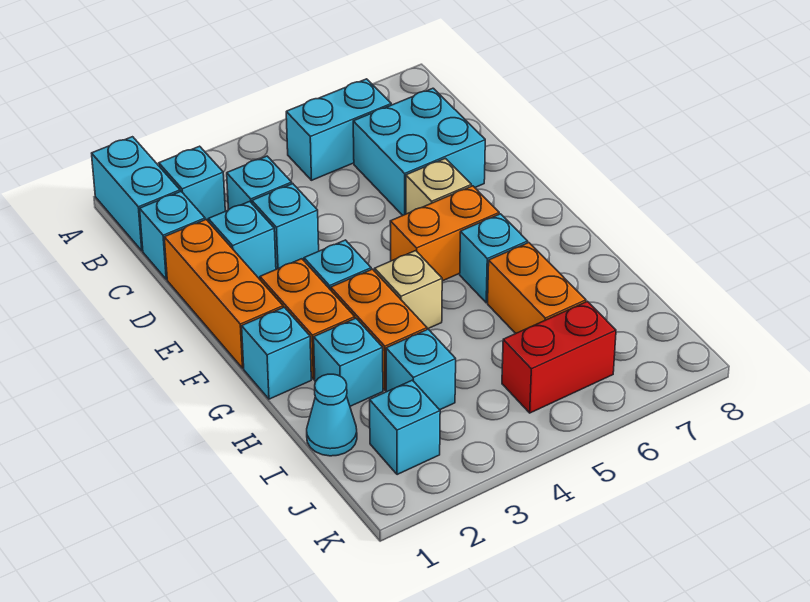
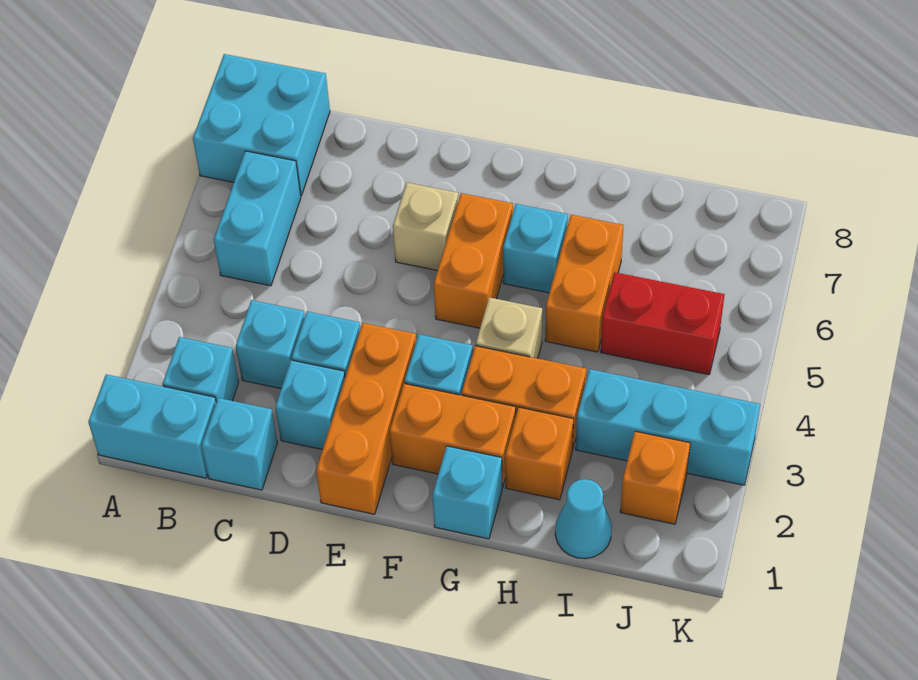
cyan brick C6:D7 level 1 -> cyan brick A7:B8 level 1
orange brick D1:F1 level 1 -> orange brick E1:E3 level 1
cyan brick H2 level 1 -> orange brick H2 level 1
orange brick H6:I6 level 1 -> orange brick H5:H6 level 1
cyan brick I3 level 1 -> cyan brick I3:K3 level 1
cyan brick J2 level 1 -> orange brick J2 level 1
red brick J5:J6 level 1 -> red brick I5:J5 level 1

